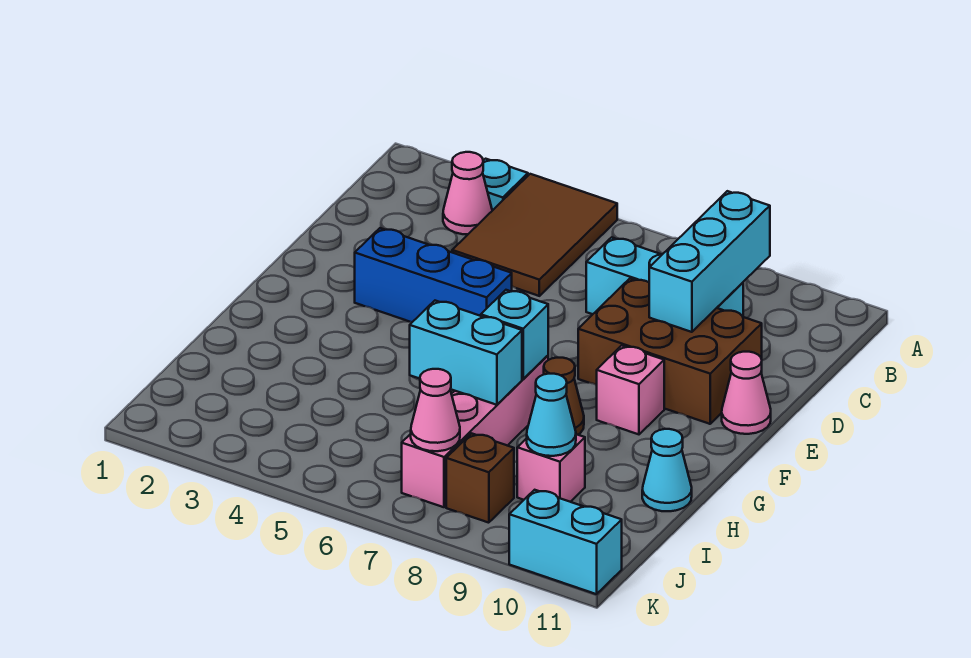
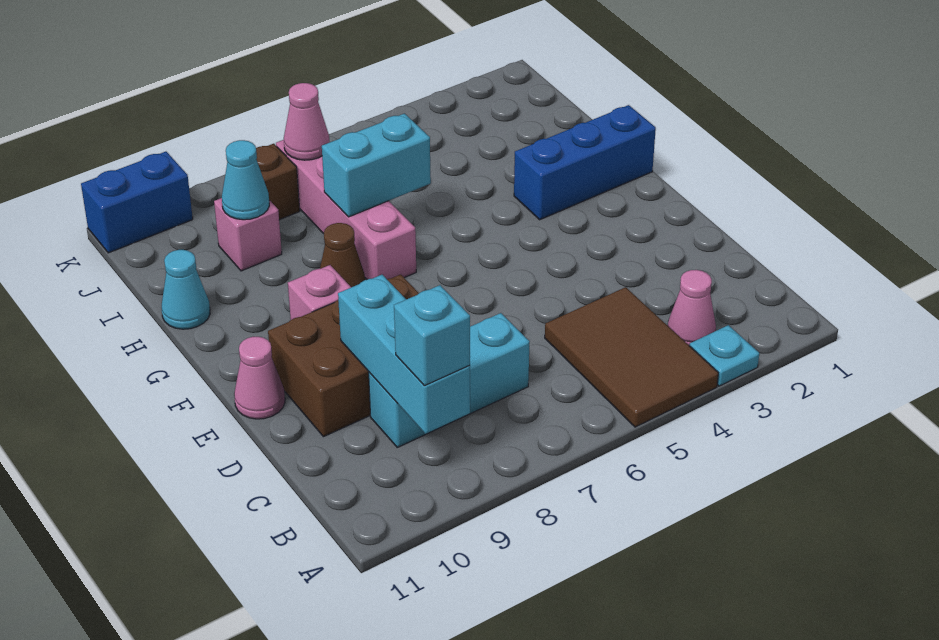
blue brick E3:E5 level 1 -> blue brick G1:G3 level 1
cyan brick G7 level 2 -> cyan brick B9 level 3
cyan brick K10:K11 level 1 -> blue brick K10:K11 level 1

